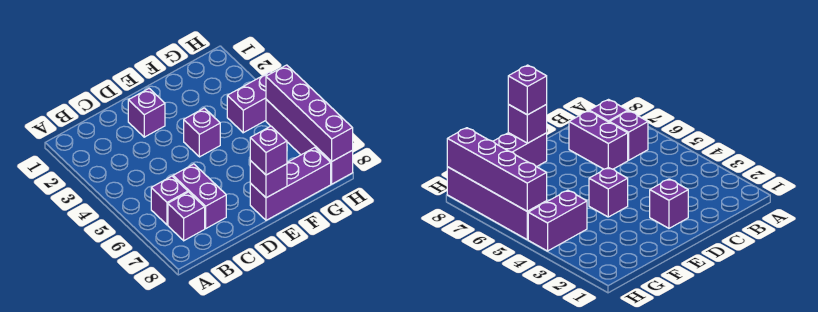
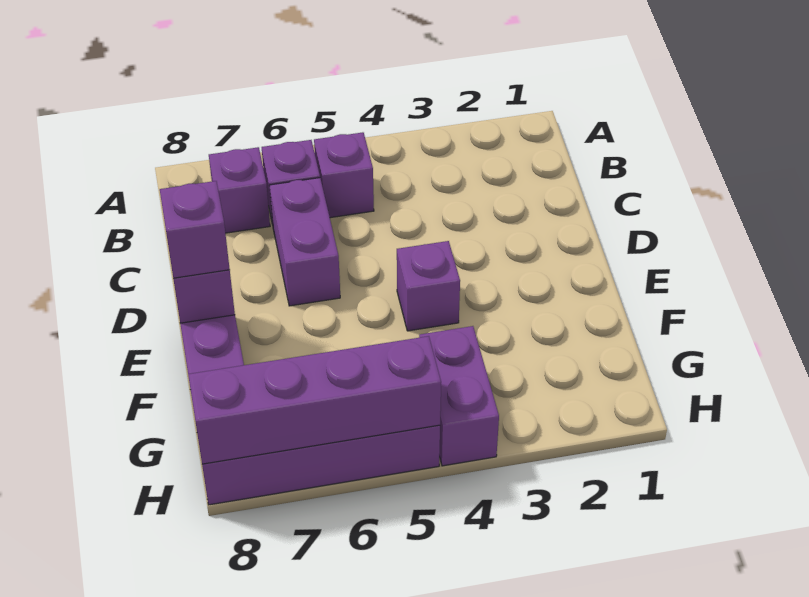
purple brick C6:C7 level 1 -> purple brick C6:D6 level 1
purple brick D2 level 1 -> purple brick B5 level 1

